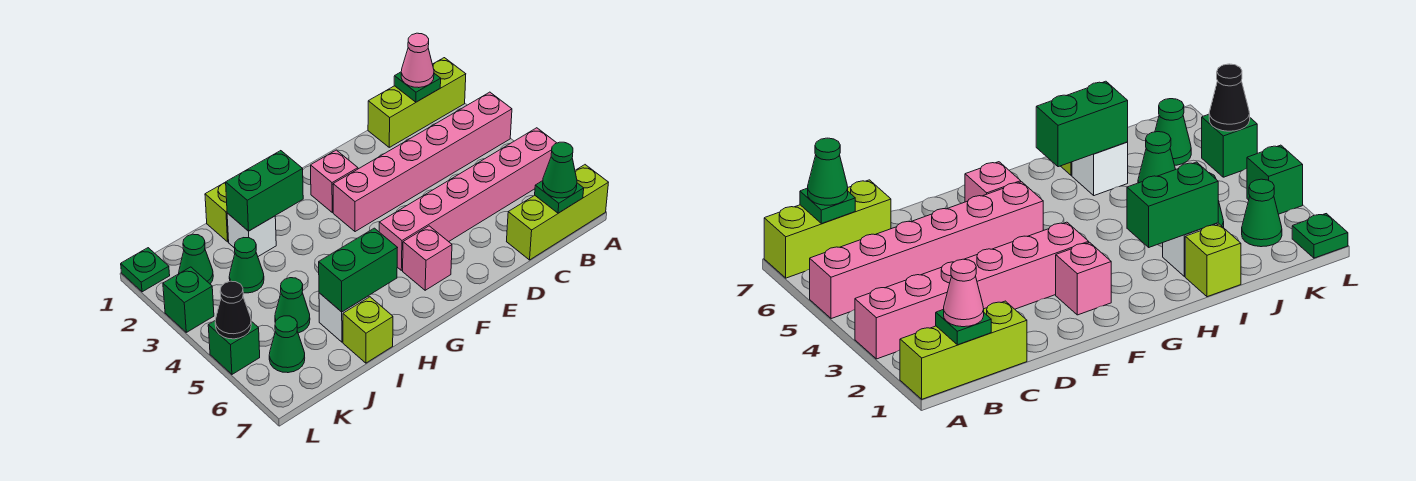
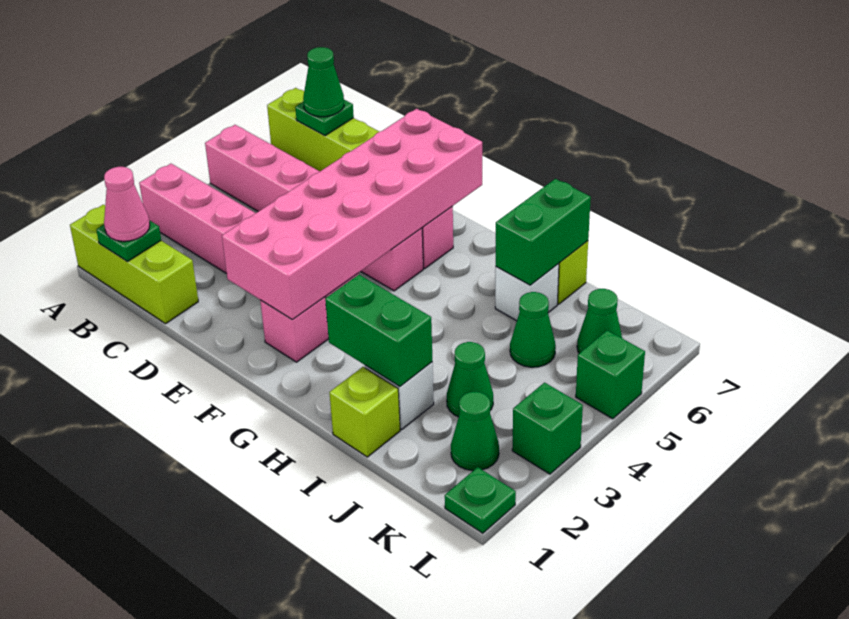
none -> pink brick E2:F7 level 2
green brick H6:I6 level 2 -> green brick I6:I7 level 2
black cone L5 level 2 -> none

